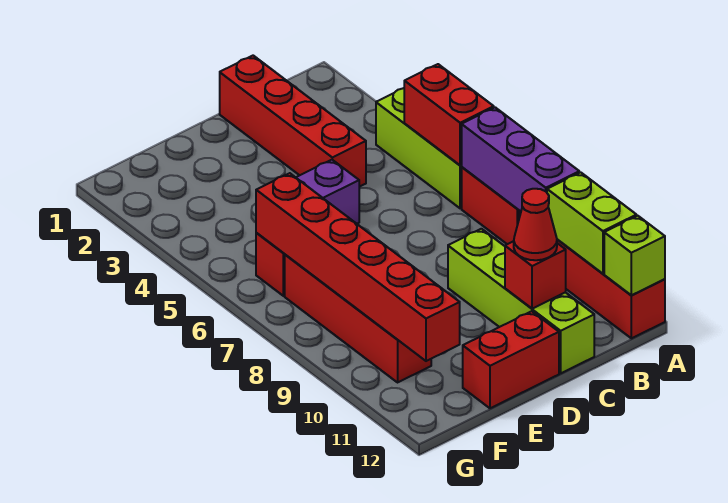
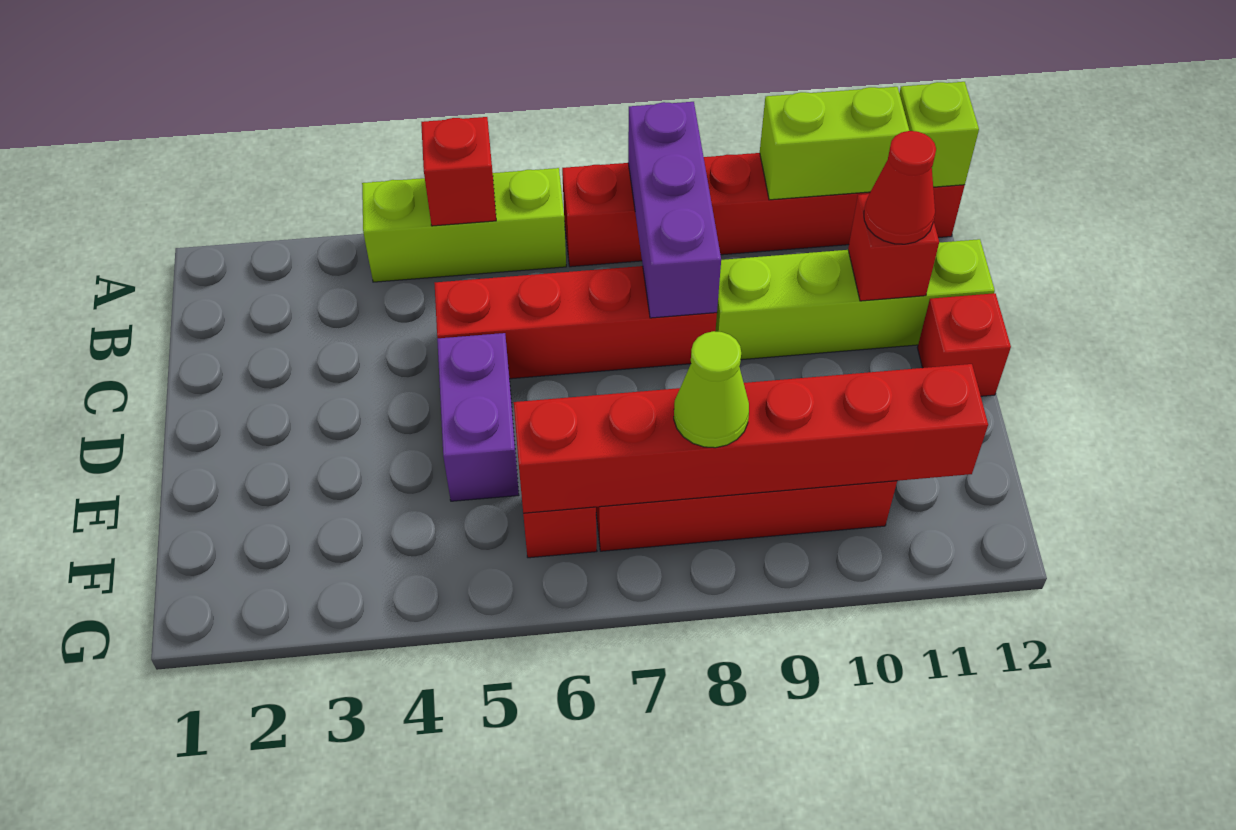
red brick A5:A6 level 2 -> red brick A5 level 2
purple brick A7:A9 level 2 -> purple brick A8:C8 level 2
red brick C1:C4 level 1 -> red brick C5:C8 level 1
red brick D12:E12 level 1 -> red brick D12 level 1
none -> lime cone F8 level 3

